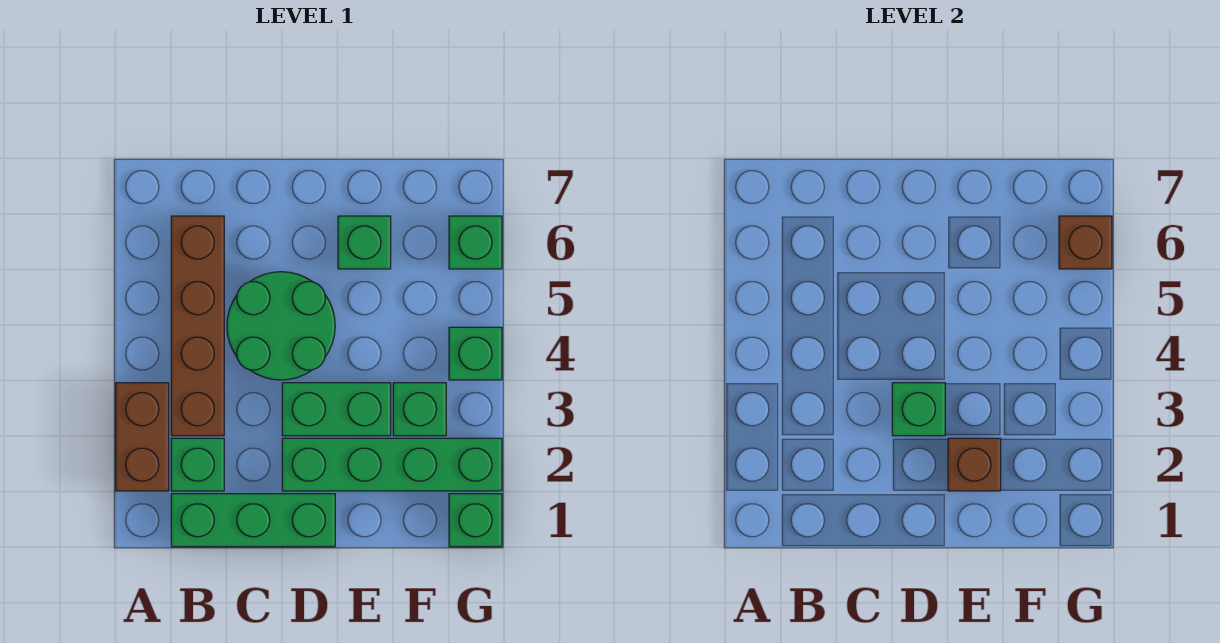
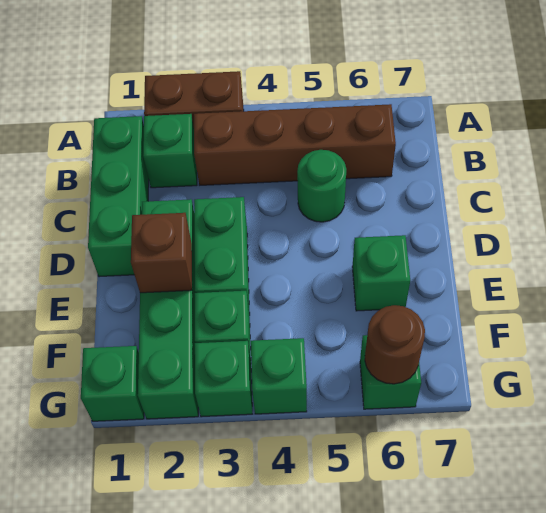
green round brick C4:D5 level 1 -> green round brick C5 level 1
green brick D3 level 2 -> green brick G3 level 1
brown brick G6 level 2 -> brown round brick G6 level 2

